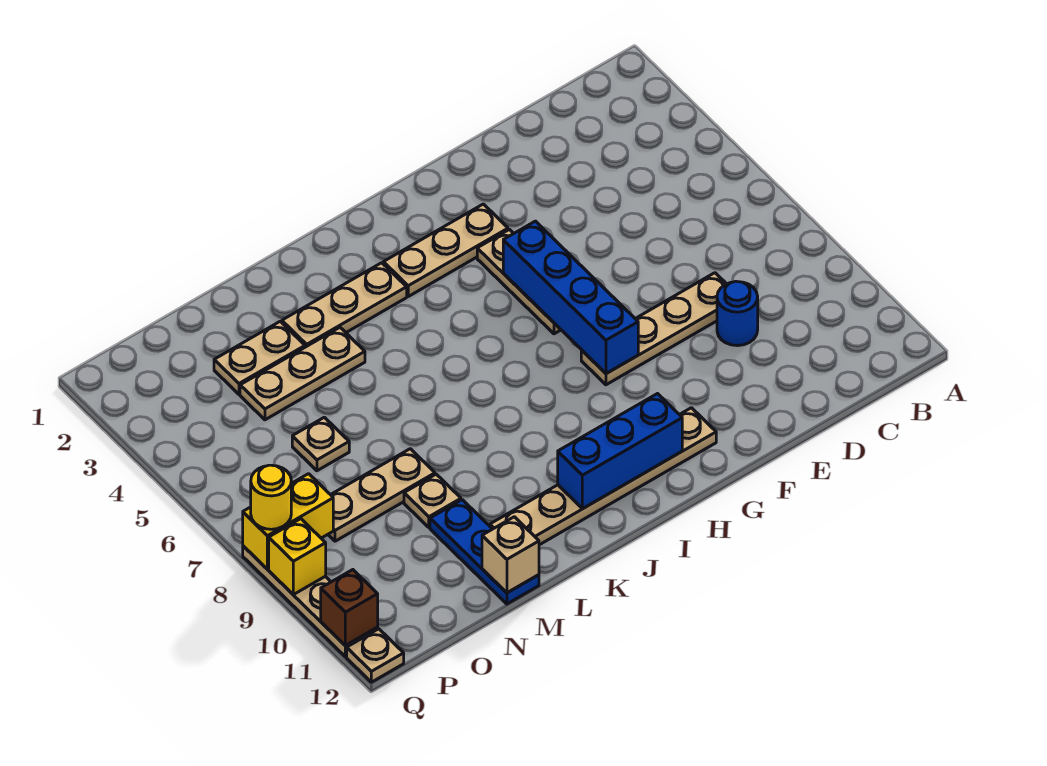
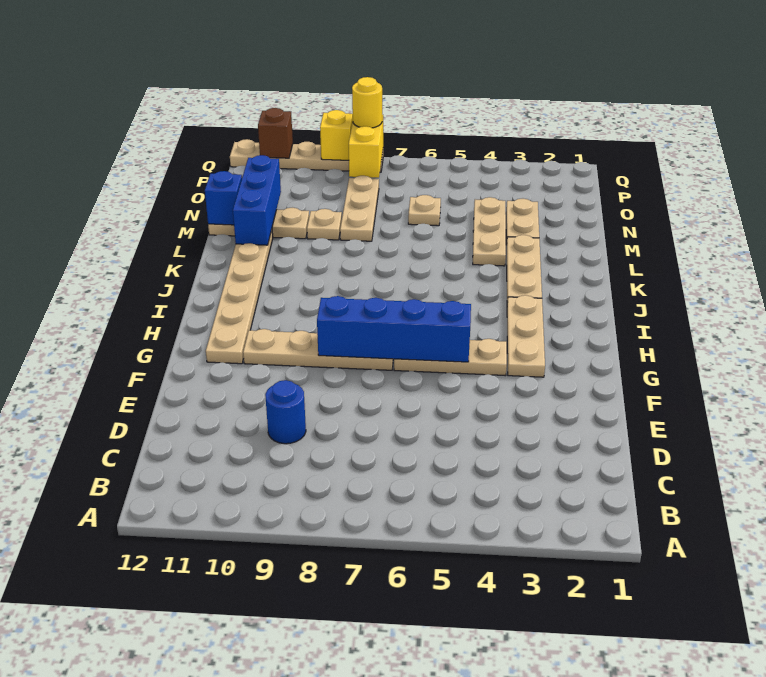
tan plate D8:G8 level 1 -> tan plate G7:G10 level 1
blue brick H11:J11 level 2 -> blue brick L11:N11 level 2
blue plate M10:M12 level 1 -> tan plate M10:M12 level 1
tan brick M12 level 2 -> blue brick M12 level 2

